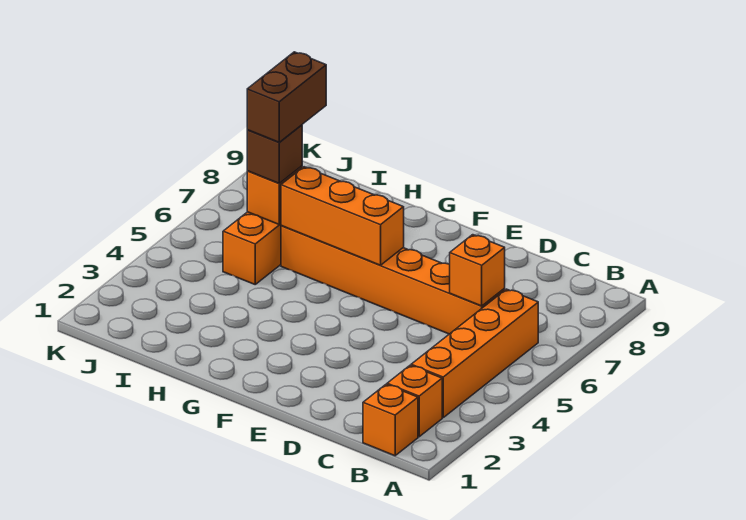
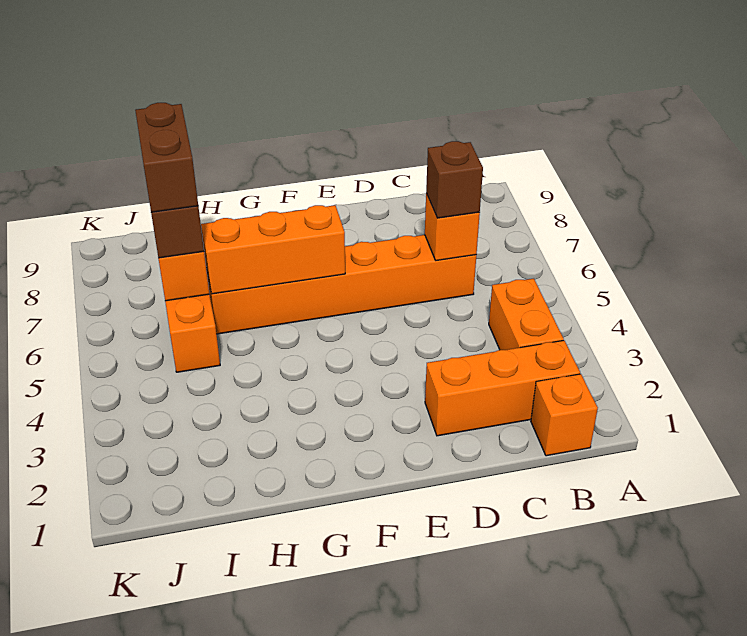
orange brick B2 level 1 -> orange brick B2:D2 level 1
orange brick B3:B6 level 1 -> orange brick B3:B4 level 1
none -> brown brick C6 level 3

